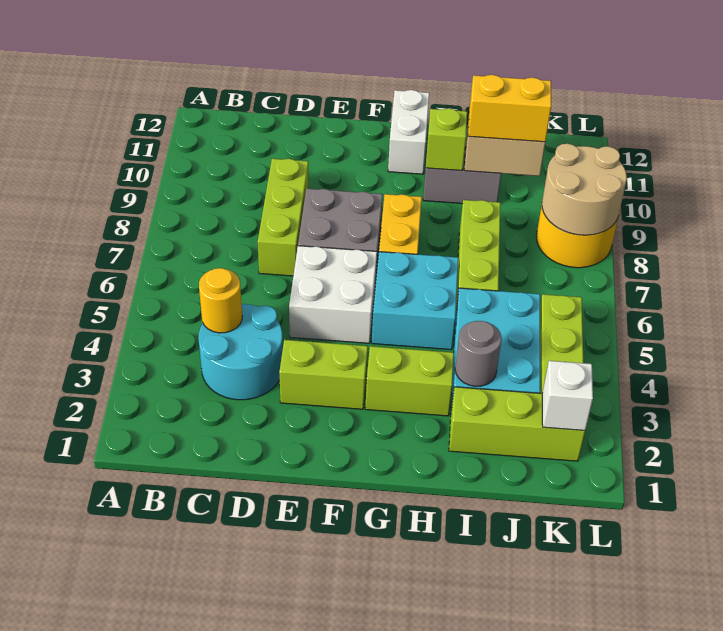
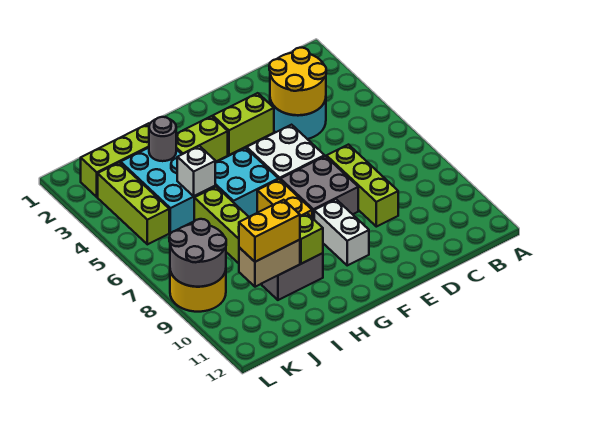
yellow round brick C4 level 2 -> yellow round brick C3:D4 level 2
white brick G11:G12 level 1 -> white brick F9:F10 level 1
white brick K2 level 2 -> white brick I5 level 2
tan round brick K8:L9 level 2 -> grey round brick K8:L9 level 2

